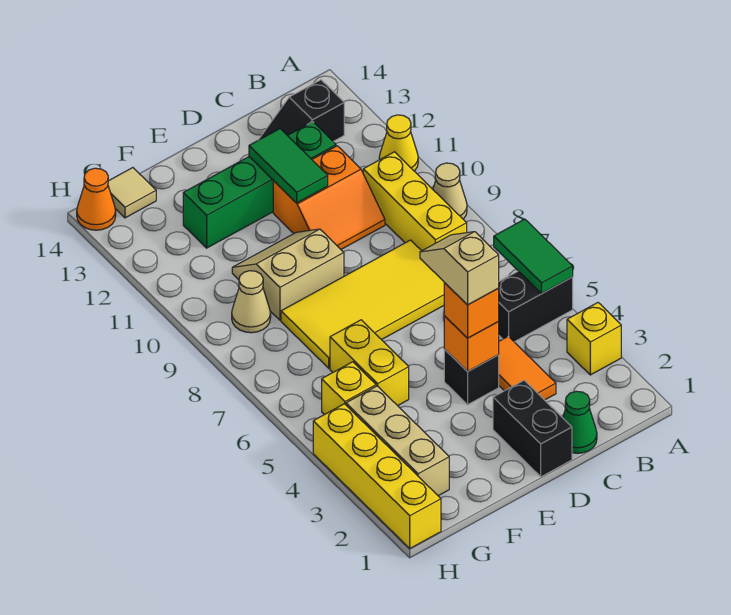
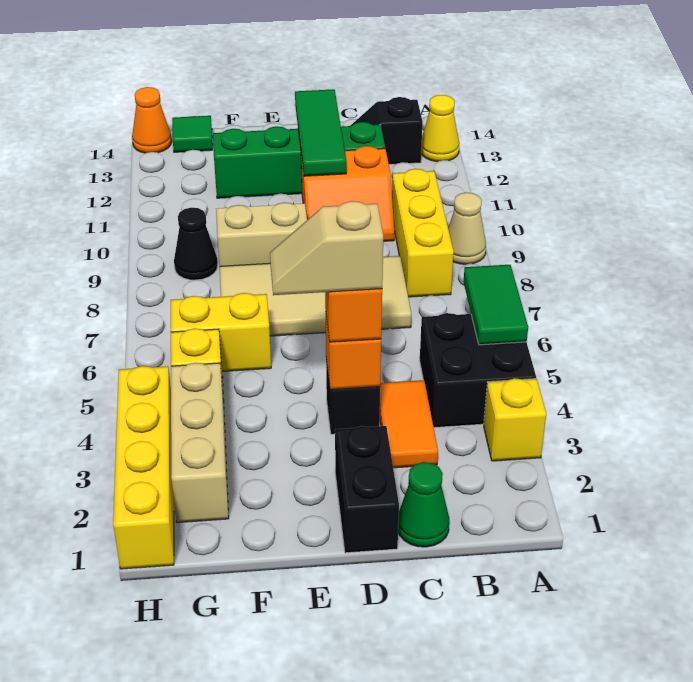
black brick A5:B5 level 1 -> black brick A4:B5 level 1
yellow cone A11 level 1 -> yellow cone A13 level 1
yellow tile C7:F8 level 1 -> tan tile C7:F8 level 1
tan slope D4:D5 level 4 top 4 -> tan slope D4:E4 level 4 top D
green tile D11:D12 level 2 -> green tile D11:D13 level 2
yellow brick F5:F6 level 1 -> yellow brick F6:G6 level 1
tan cone G9 level 1 -> black cone G9 level 1
tan tile G14 level 1 -> green tile G14 level 1

